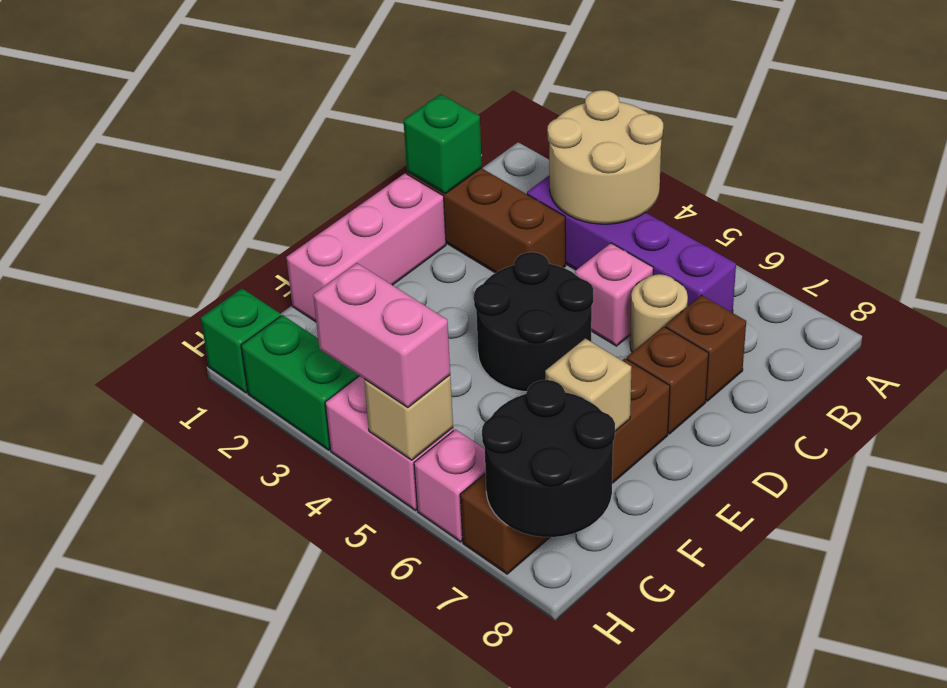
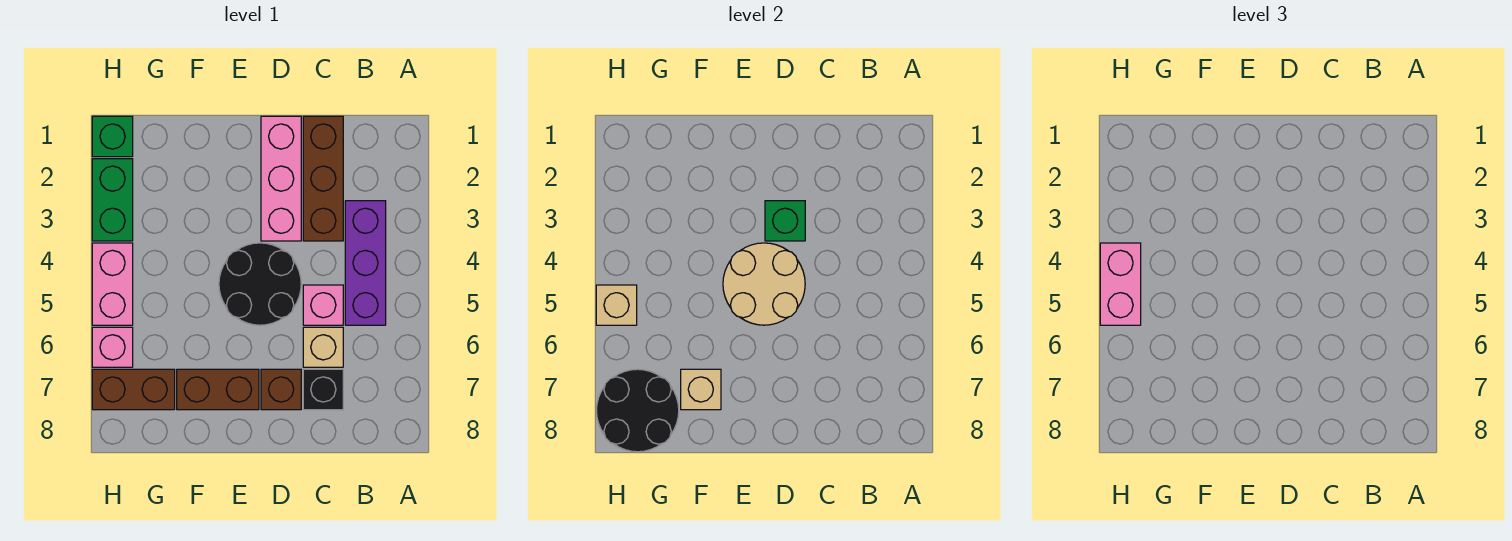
tan round brick A3:B4 level 2 -> tan round brick D4:E5 level 2
purple brick B3:B6 level 1 -> purple brick B3:B5 level 1
green brick C1 level 2 -> green brick D3 level 2
tan round brick C6 level 1 -> tan brick C6 level 1
brown brick C7 level 1 -> black brick C7 level 1
pink brick D1:F1 level 1 -> pink brick D1:D3 level 1

